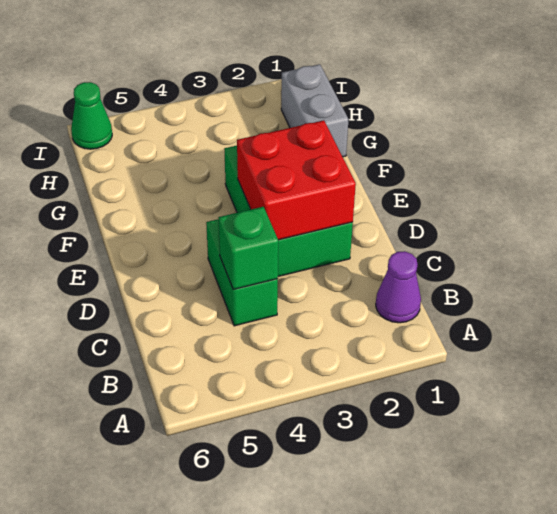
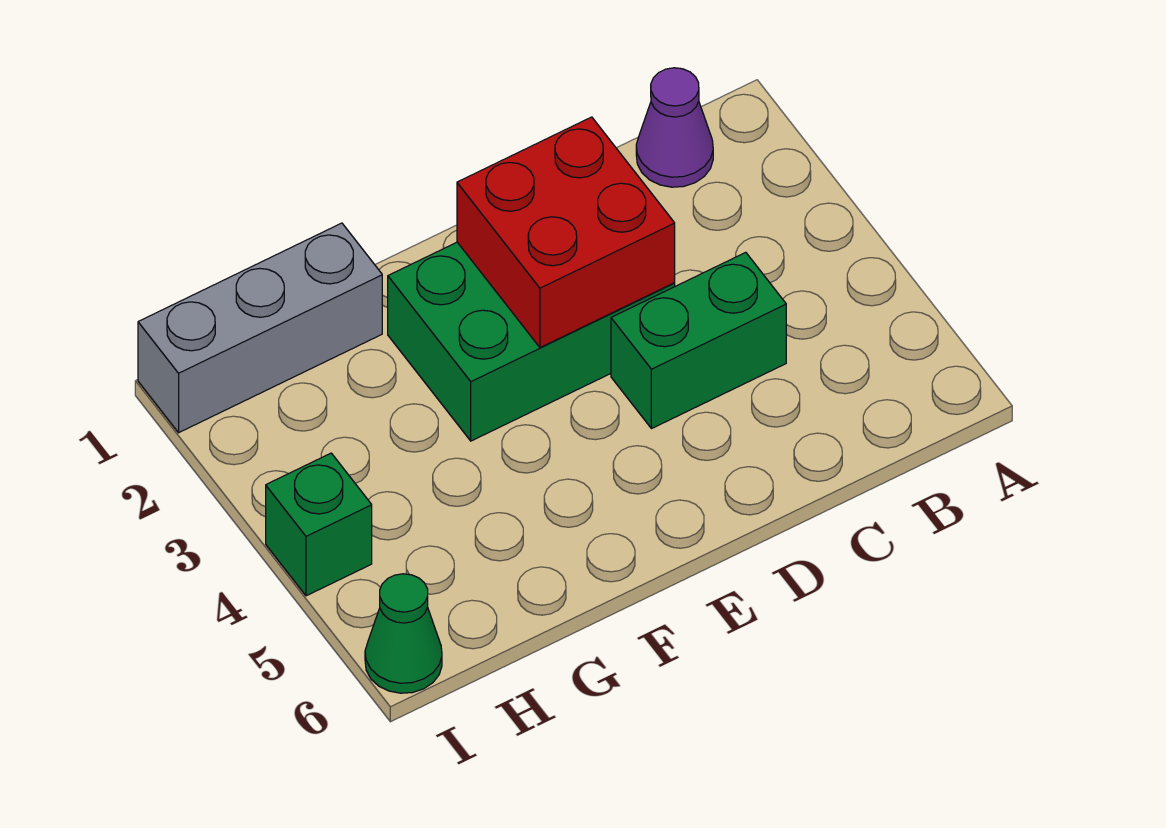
green brick C4 level 2 -> green brick I4 level 1
grey brick G1:H1 level 1 -> grey brick G1:I1 level 1

